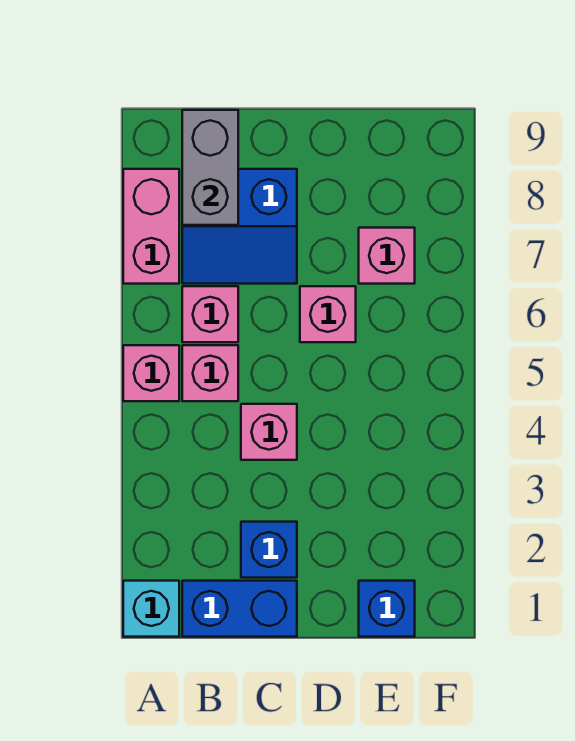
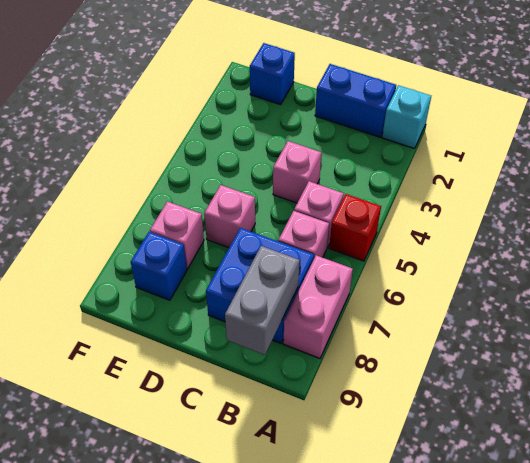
pink brick A5 level 1 -> red brick A5 level 1
blue slope B7:C8 level 1 top 8 -> blue brick B7:C8 level 1
blue brick C2 level 1 -> blue brick E8 level 1

